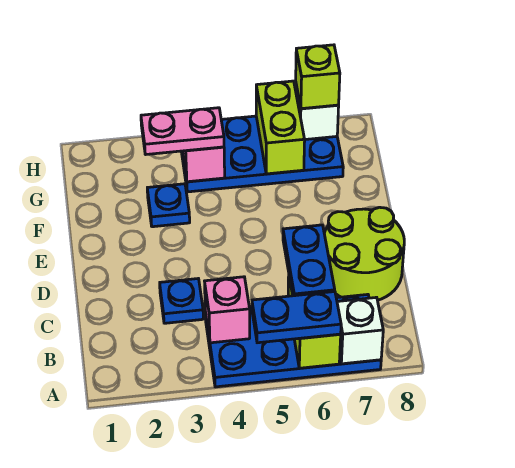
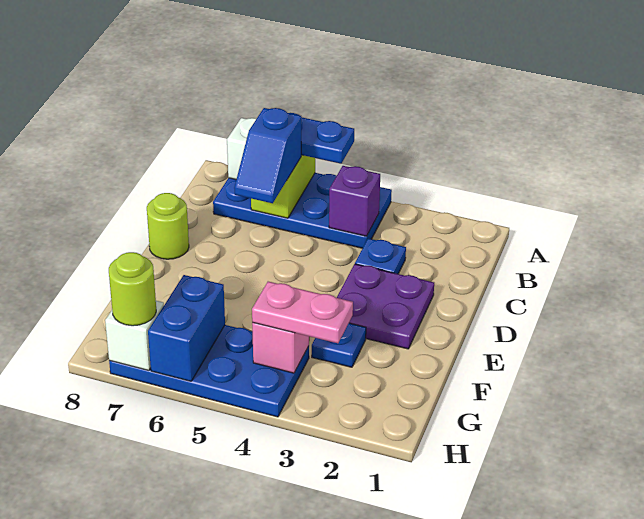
pink brick B4 level 2 -> purple brick B4 level 2
blue plate B6:C6 level 3 -> blue slope B6:C6 level 3 top B
lime round brick C7:D8 level 1 -> lime round brick D8 level 1
none -> purple plate D2:E3 level 1
lime brick G6:H6 level 2 -> blue brick G6:H6 level 2
lime brick H7 level 3 -> lime round brick H7 level 3

